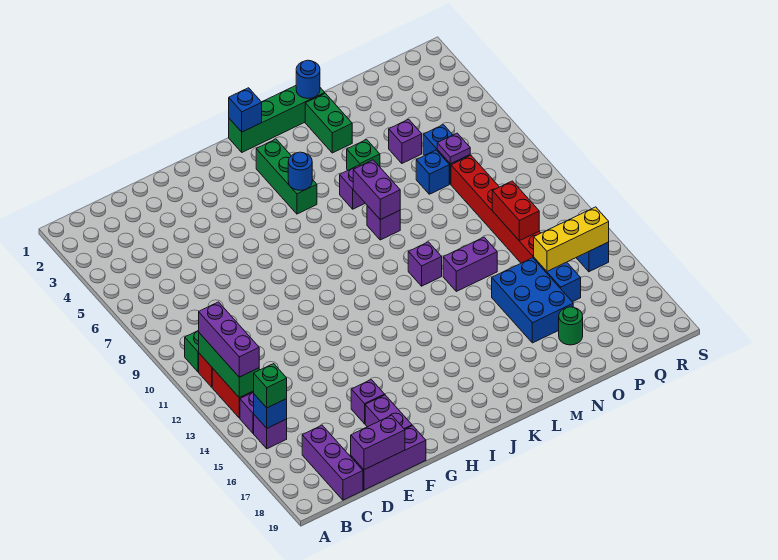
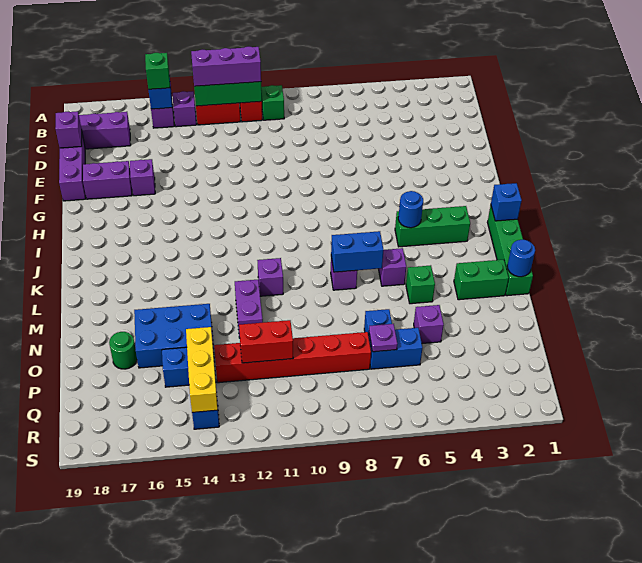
purple brick D19:E19 level 2 -> purple brick D19 level 2
purple brick L7:L8 level 2 -> blue brick L7:L8 level 2

